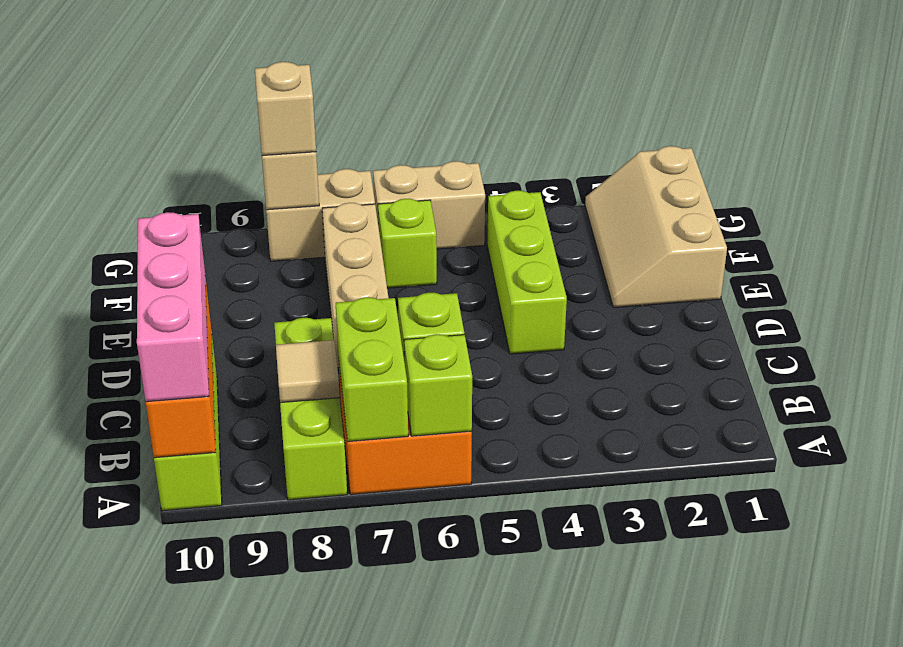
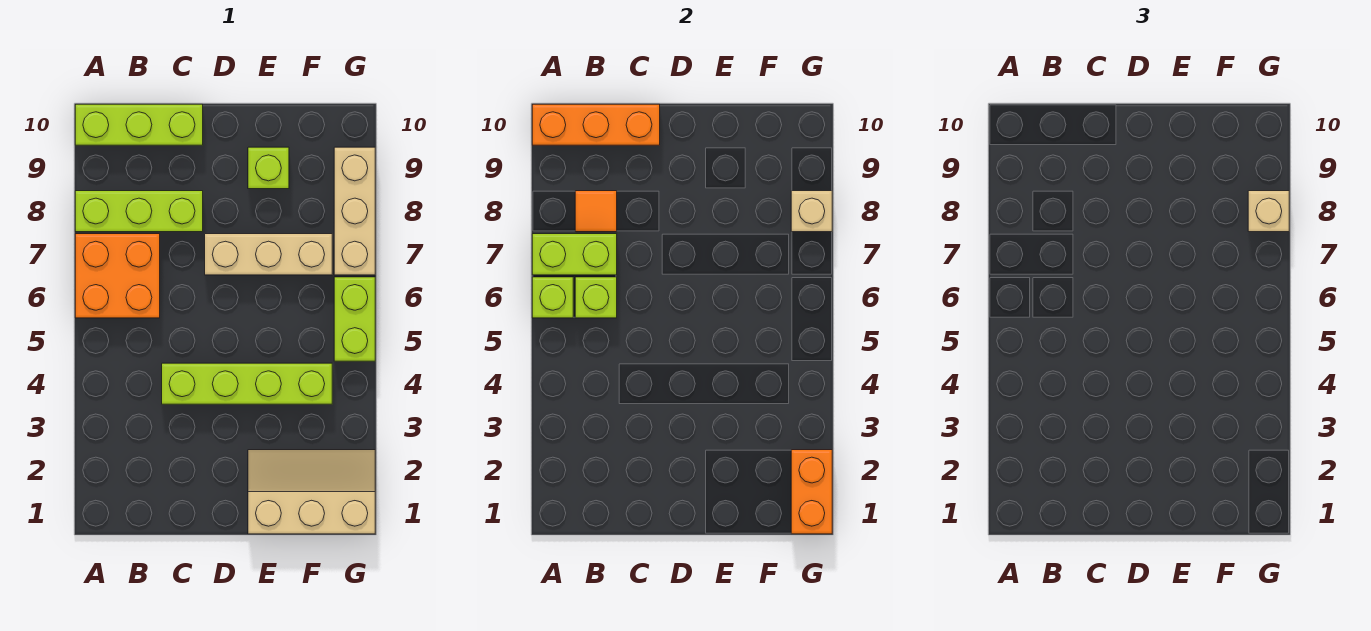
pink brick A10:C10 level 3 -> none
tan tile B8 level 2 -> orange tile B8 level 2
lime brick D4:F4 level 1 -> lime brick C4:F4 level 1
lime brick F6 level 1 -> lime brick E9 level 1
none -> orange brick G1:G2 level 2
tan brick G5:G6 level 1 -> lime brick G5:G6 level 1
tan brick G7:G8 level 1 -> tan brick G7:G9 level 1

